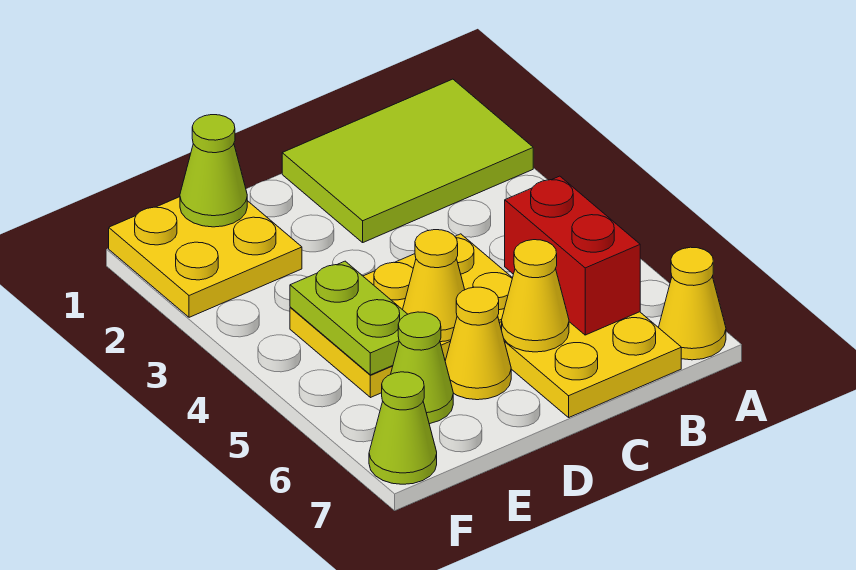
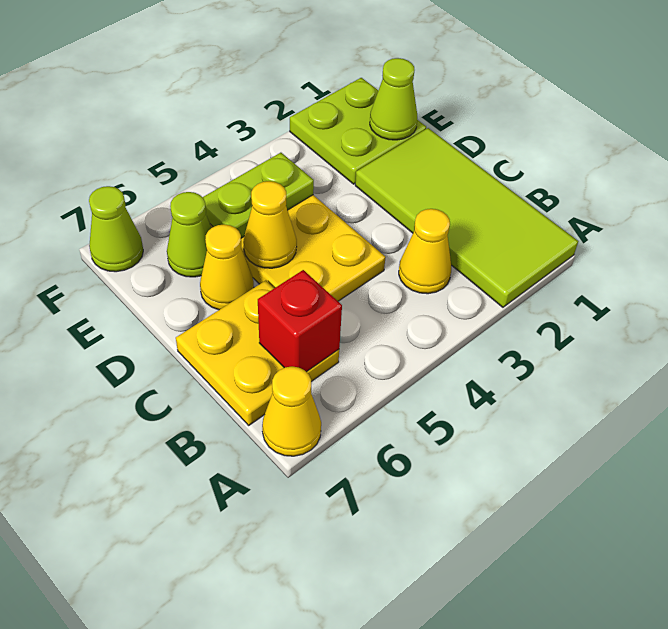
lime tile A1:C2 level 1 -> lime tile A1:D2 level 1
red brick B5:B6 level 2 -> red brick B6 level 2
yellow cone C6 level 2 -> yellow cone B3 level 1
yellow plate E1:F2 level 1 -> lime plate E1:F2 level 1

